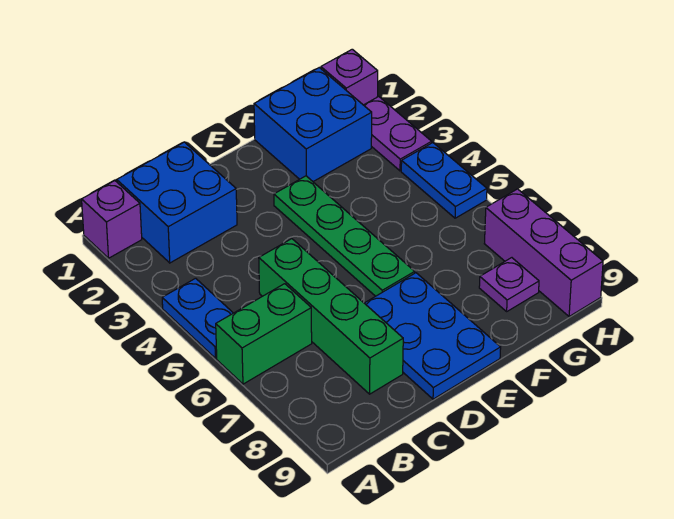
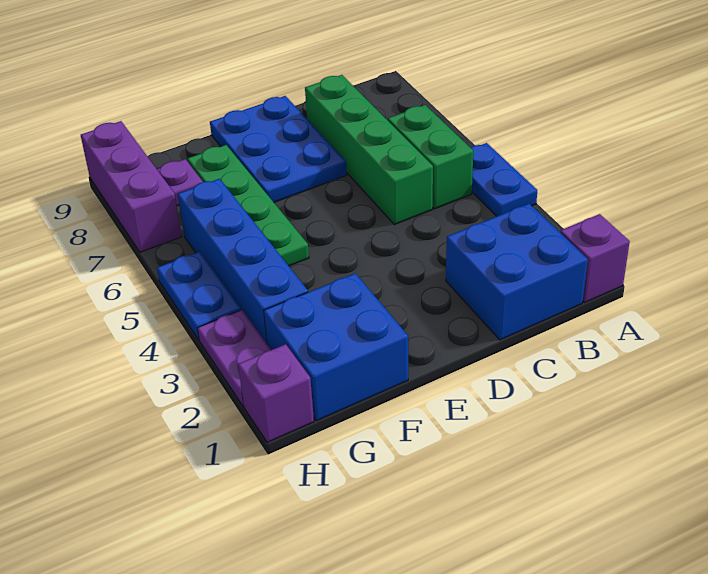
green brick A6:B6 level 1 -> green brick B5:B6 level 1
green plate E3:E6 level 1 -> green plate F5:F8 level 1
none -> blue brick G3:G6 level 1

